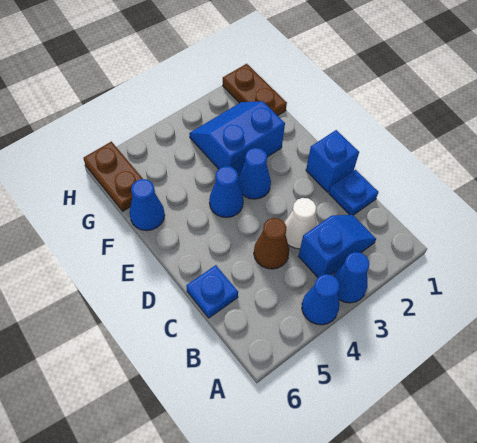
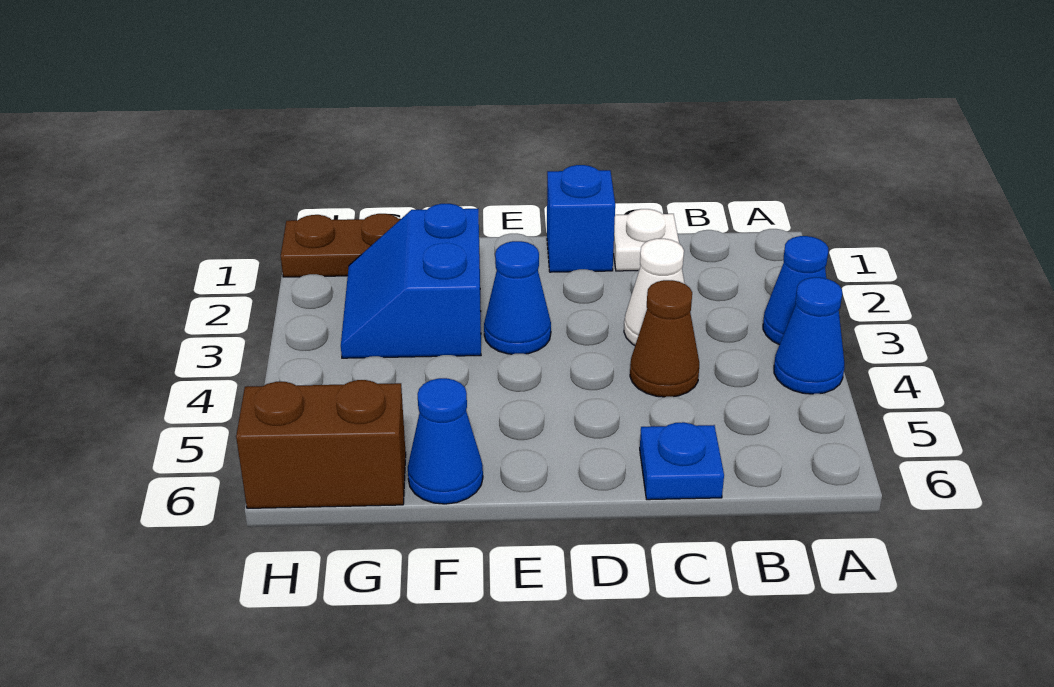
blue slope B2:B3 level 1 top 3 -> none
blue plate C1 level 1 -> white plate C1 level 1
blue cone E4 level 1 -> none
brown plate G6:H6 level 1 -> brown brick G6:H6 level 1

